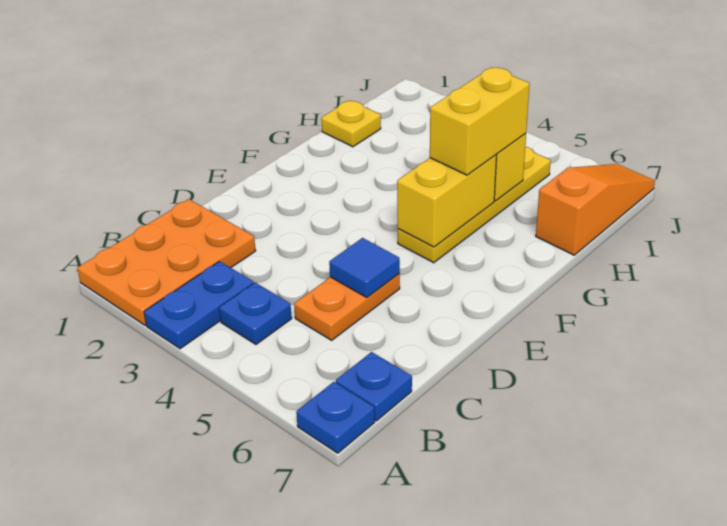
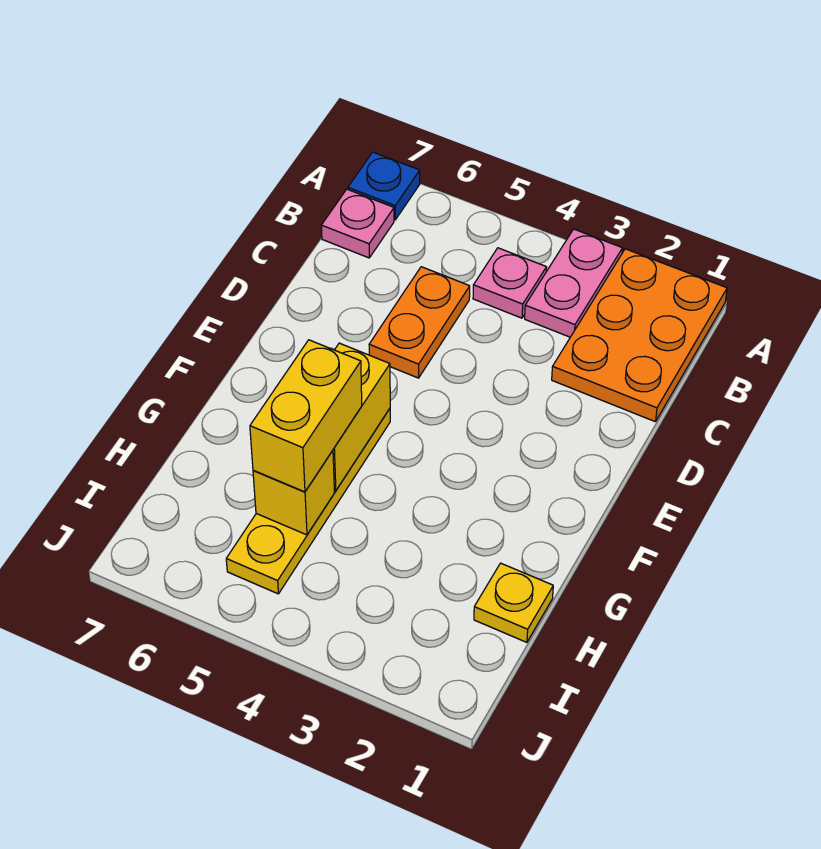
blue plate A3:B3 level 1 -> pink plate A3:B3 level 1
blue plate B4 level 1 -> pink plate B4 level 1
blue plate B7 level 1 -> pink plate B7 level 1
blue tile D5 level 2 -> none
orange slope H7:J7 level 1 top H -> none

